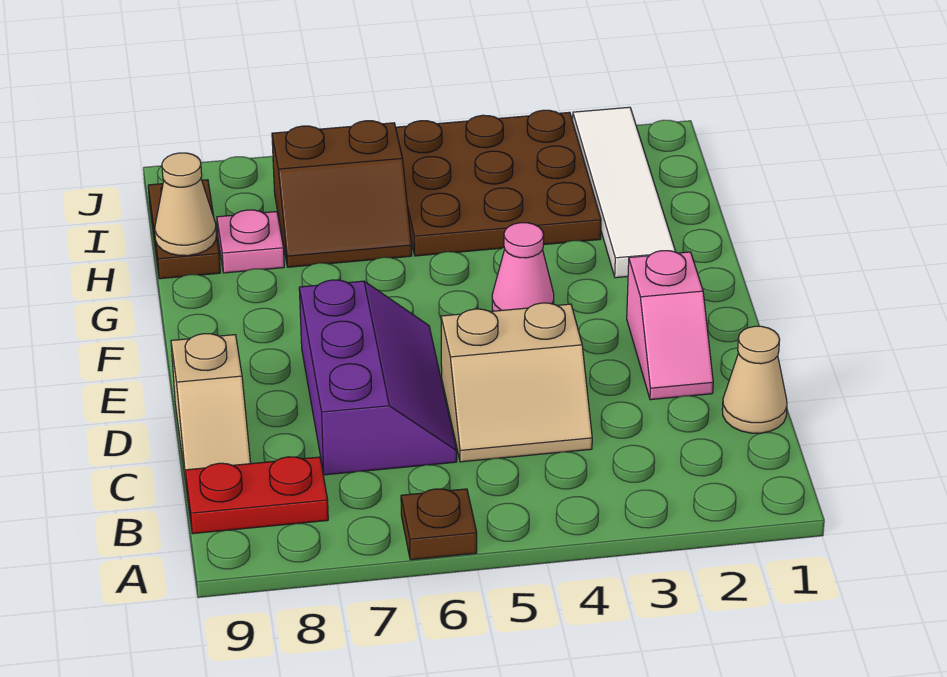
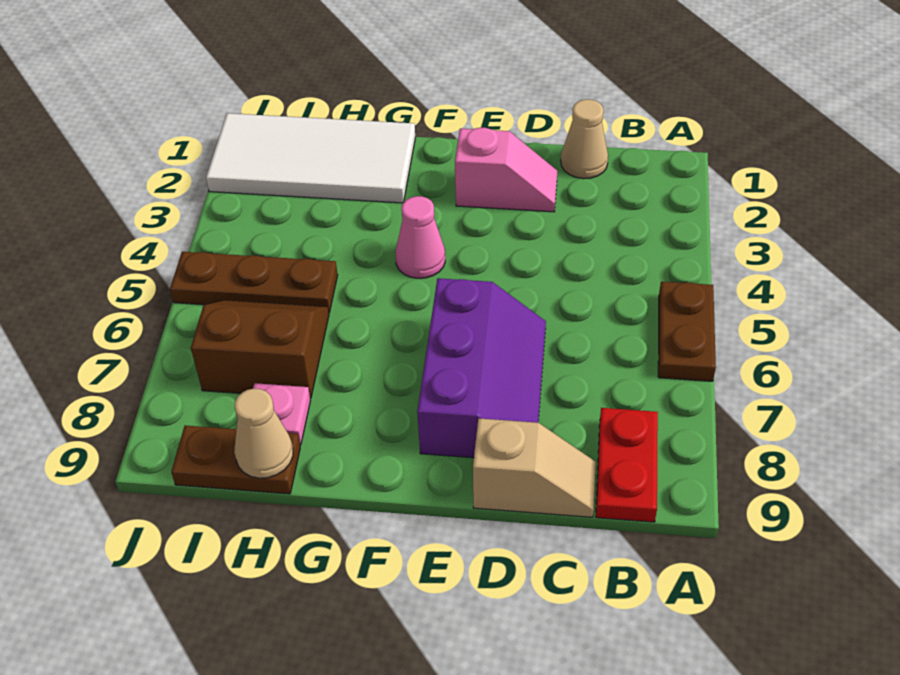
brown plate A6 level 1 -> brown plate A5:A6 level 1
tan slope C4:D5 level 1 top D -> none
purple slope C6:E7 level 1 top 7 -> purple slope D6:E8 level 1 top E
white tile G2:J2 level 1 -> white tile G1:J2 level 1
brown plate H3:J5 level 1 -> brown plate H5:J5 level 1
brown slope H6:I7 level 1 top I -> brown slope H6:I7 level 1 top 7

